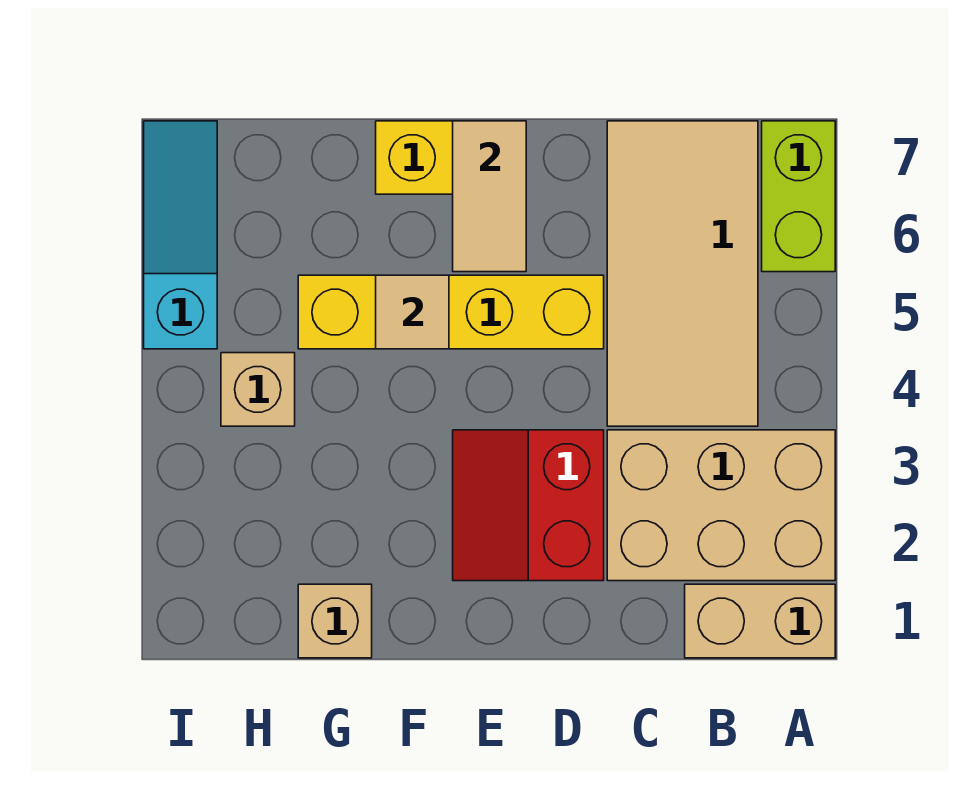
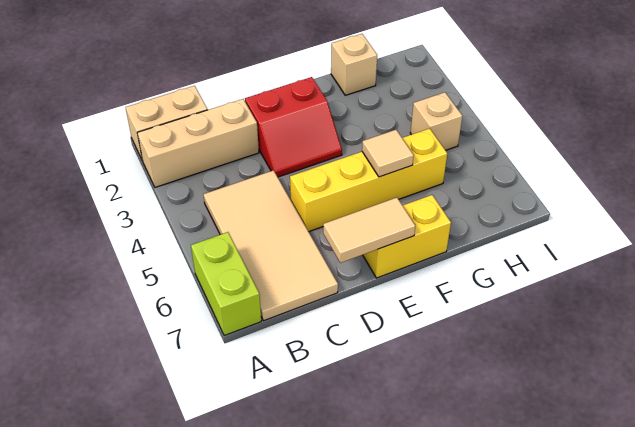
tan brick A2:C3 level 1 -> tan brick A2:C2 level 1
red slope D2:E3 level 1 top D -> red slope D2:E3 level 1 top 2
tan tile E6:E7 level 2 -> tan tile D7:E7 level 2
cyan slope I5:I7 level 1 top 5 -> none

